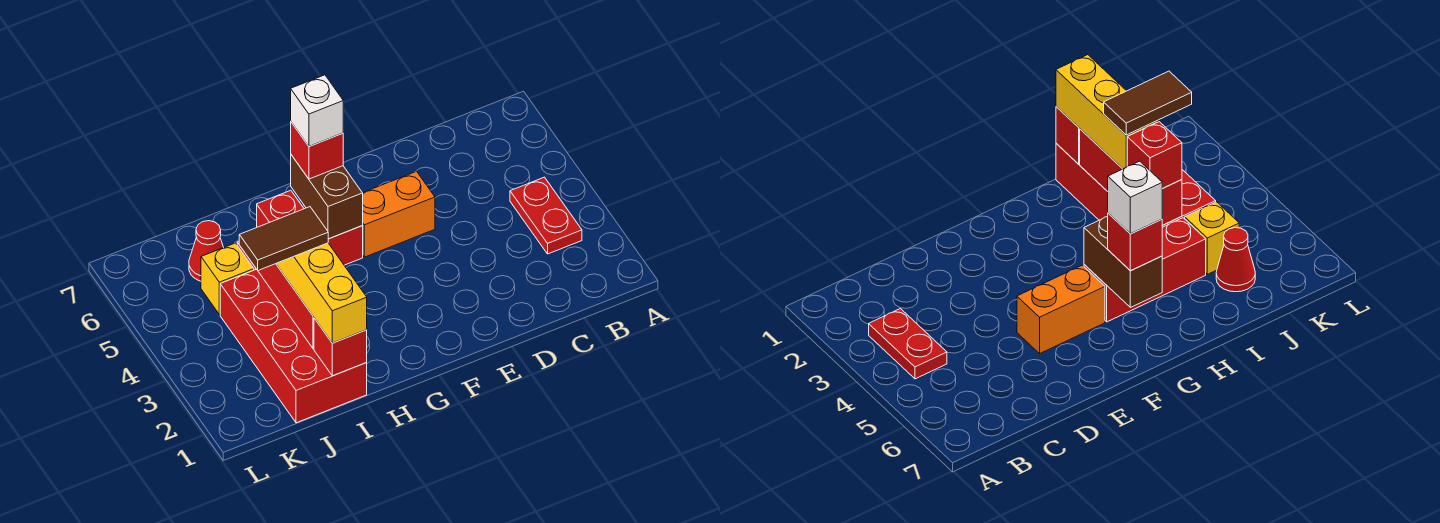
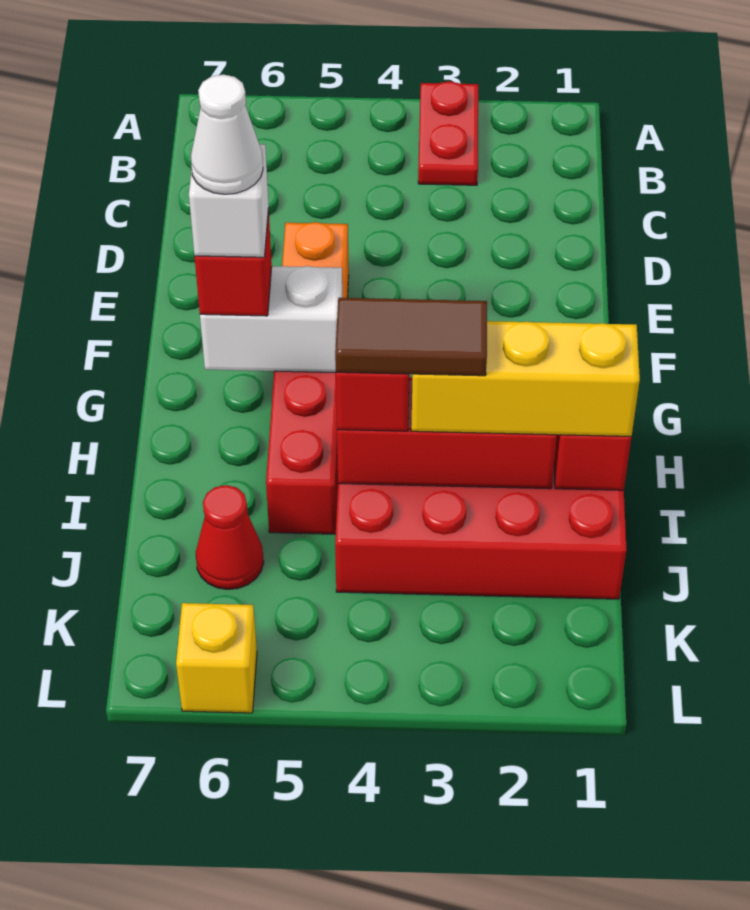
red plate B3:B4 level 1 -> red plate A3:B3 level 1
brown brick G5:G6 level 2 -> white brick G5:G6 level 2
none -> white cone G6 level 5
brown tile I3:J3 level 4 -> brown tile I3:I4 level 4
yellow brick J5 level 1 -> yellow brick L6 level 1

